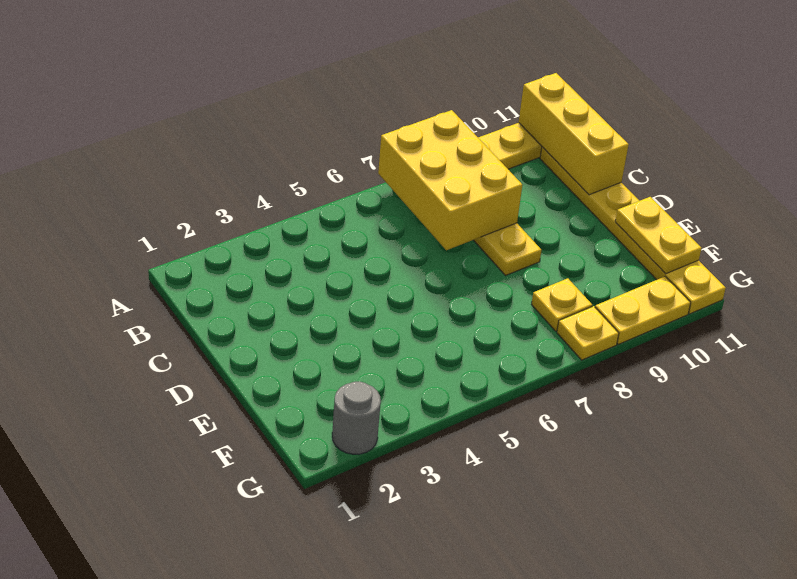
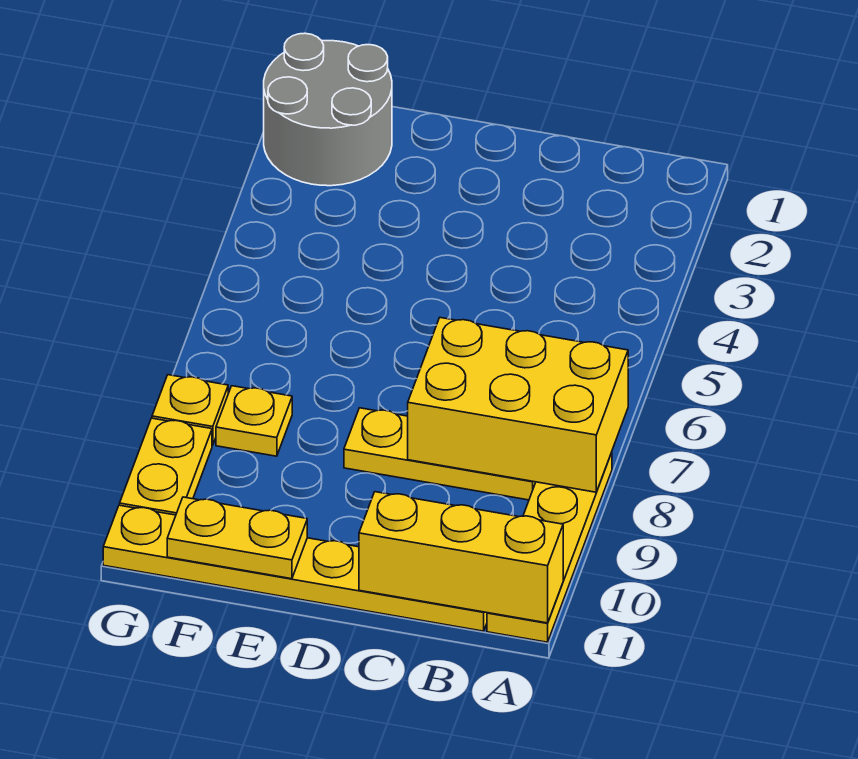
grey round brick G2 level 1 -> grey round brick F1:G2 level 1

